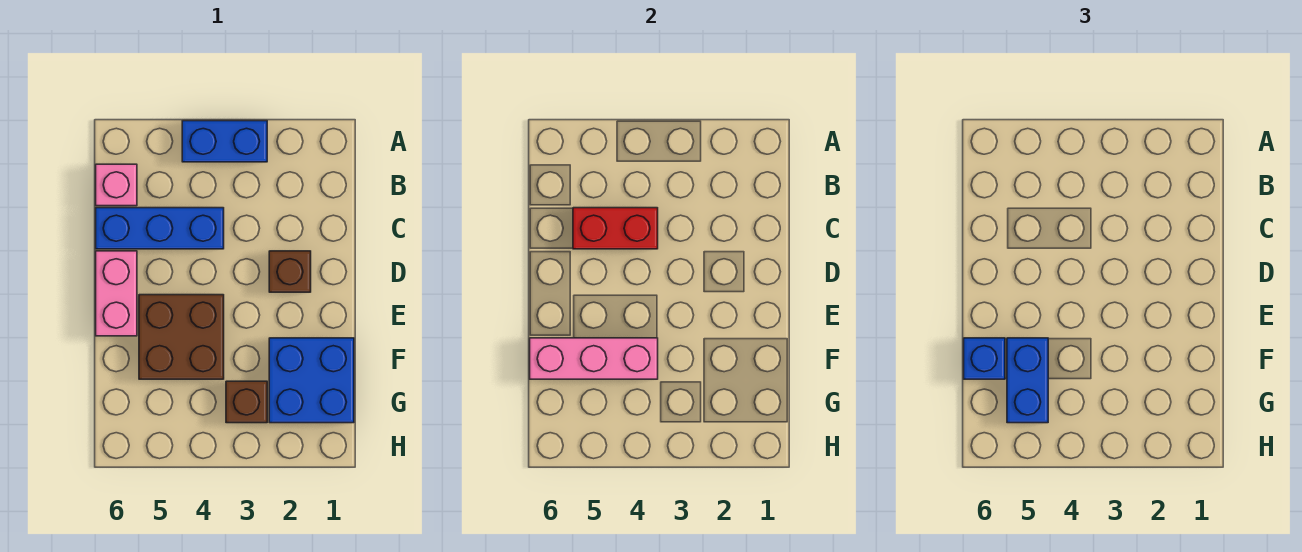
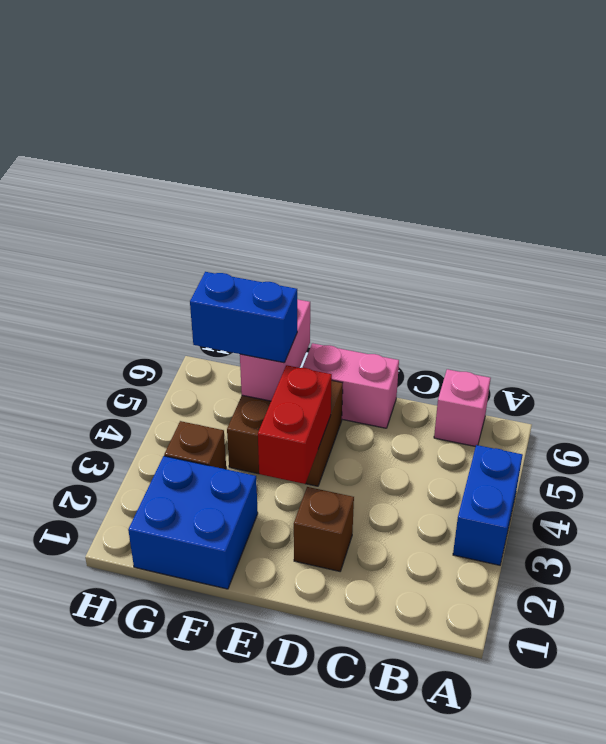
blue brick C4:C6 level 1 -> none
red brick C4:C5 level 2 -> red brick E3:E4 level 2
pink brick F4:F6 level 2 -> pink brick F5:F6 level 2
blue brick F6 level 3 -> none

